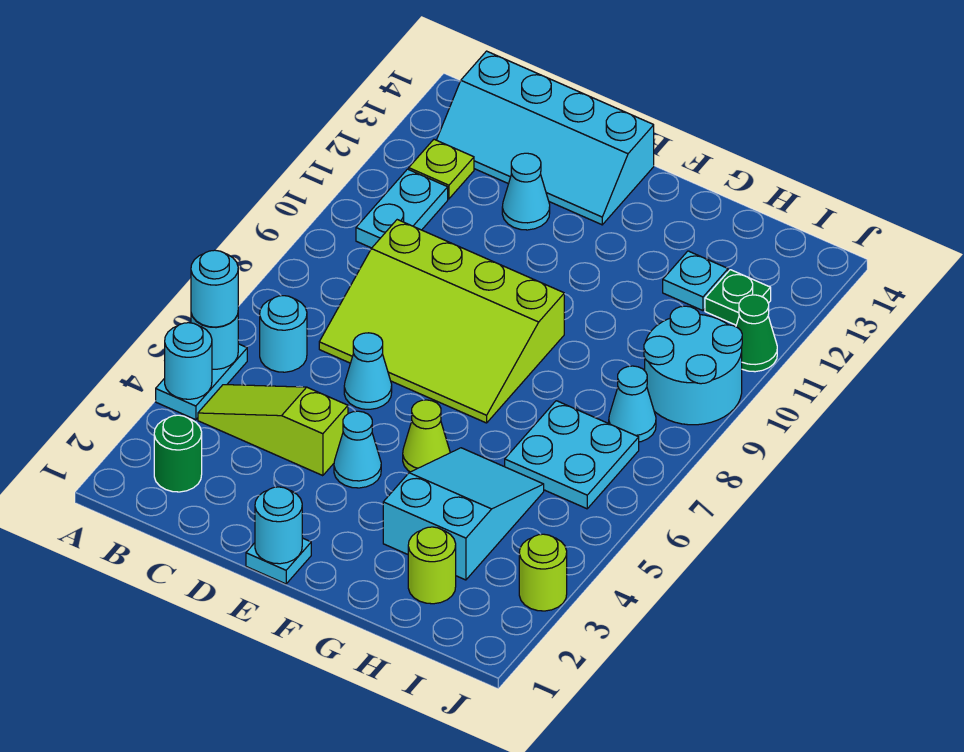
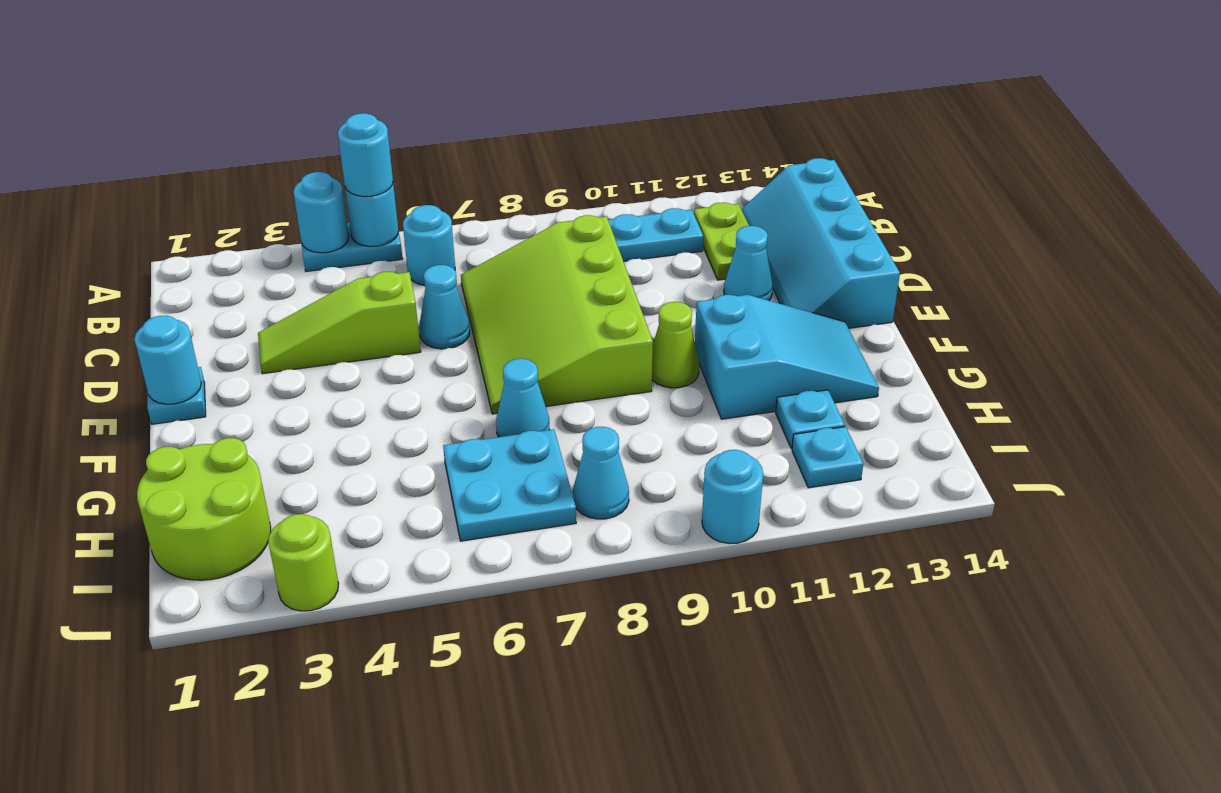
green round brick B2 level 1 -> none
lime slope B4:D4 level 1 top D -> lime slope D3:D5 level 1 top 5
lime plate B12 level 1 -> lime plate B12:C12 level 1
cyan cone E4 level 1 -> cyan cone G7 level 1
lime cone F5 level 1 -> lime cone F10 level 1
cyan slope G3:H5 level 1 top 3 -> cyan slope F11:G13 level 1 top 11
lime round brick H2 level 1 -> lime round brick H1:I2 level 1
cyan round brick I9:J10 level 1 -> cyan round brick J10 level 1
green plate I12 level 1 -> cyan plate I12 level 1
green cone J11 level 1 -> none

